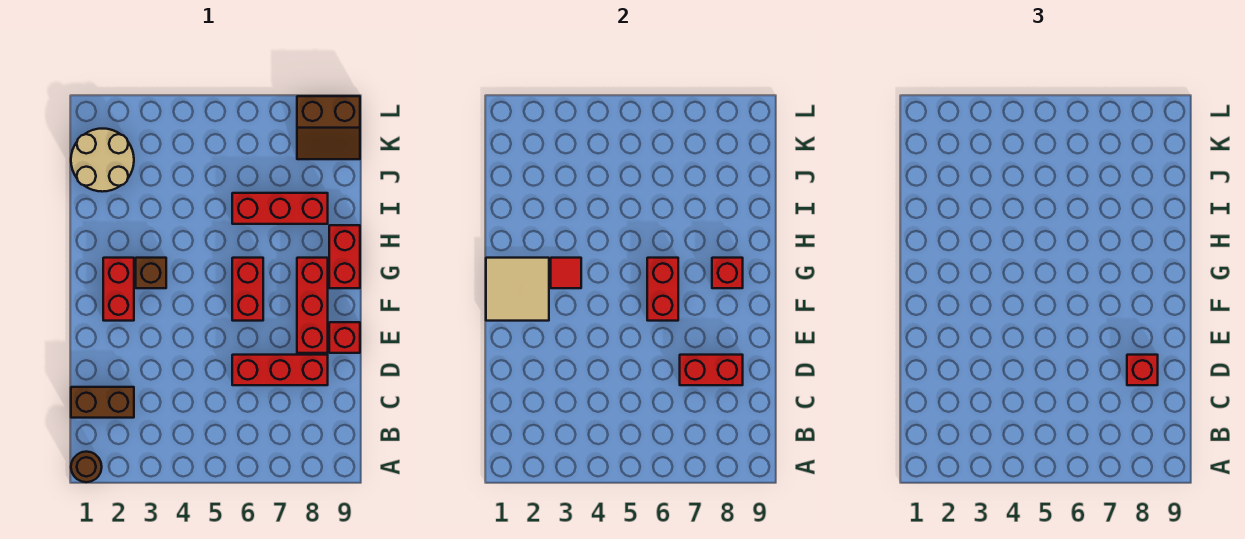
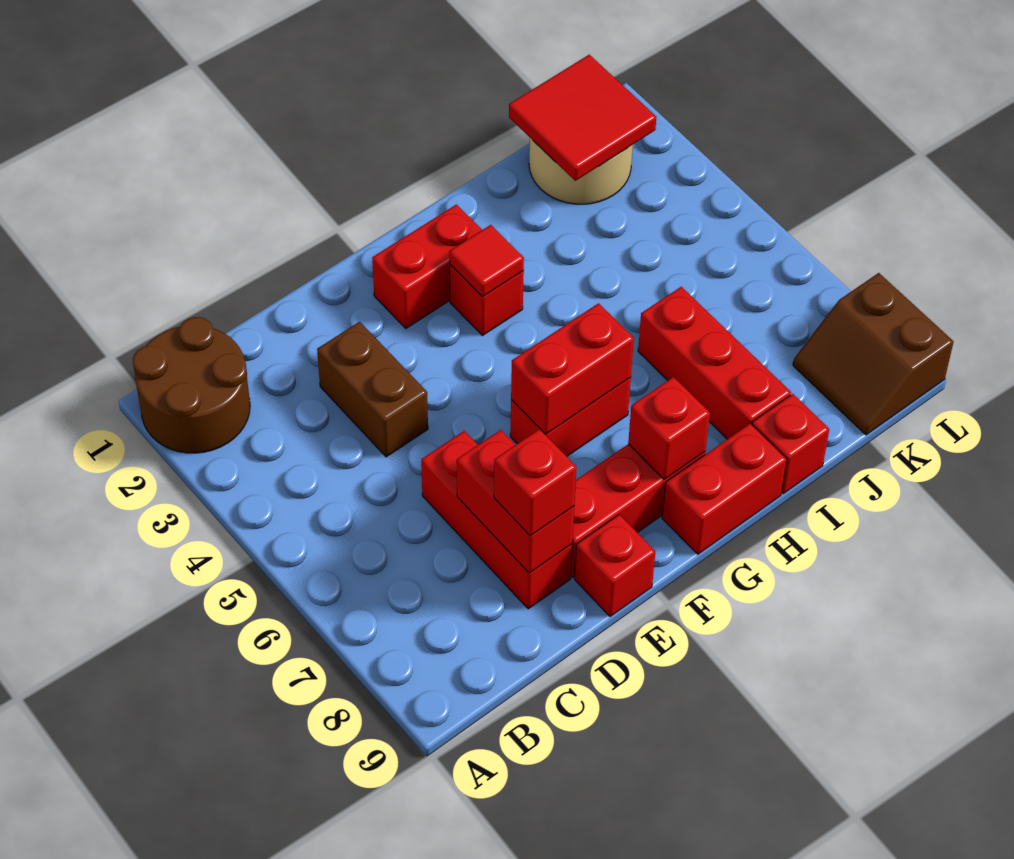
brown round brick A1 level 1 -> brown round brick A1:B2 level 1
brown brick C1:C2 level 1 -> brown brick D3:D4 level 1
tan tile F1:G2 level 2 -> none
brown brick G3 level 1 -> red brick G3 level 1
none -> red brick I9 level 1
none -> red tile J1:K2 level 2

